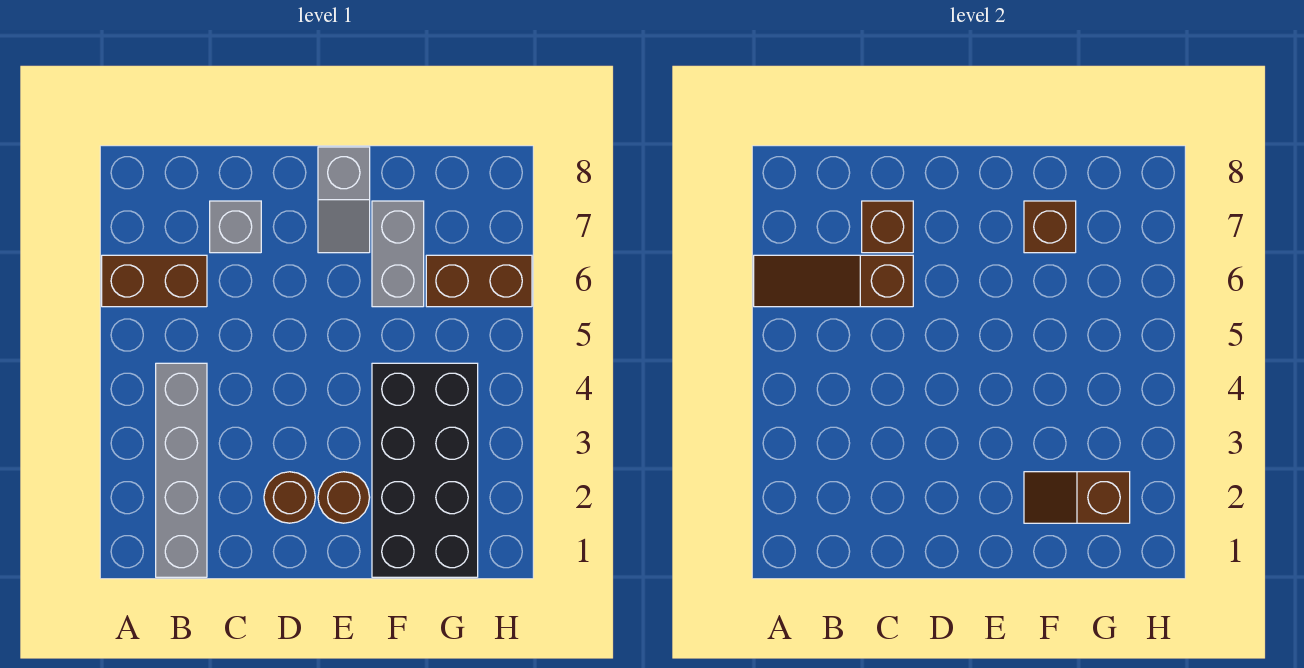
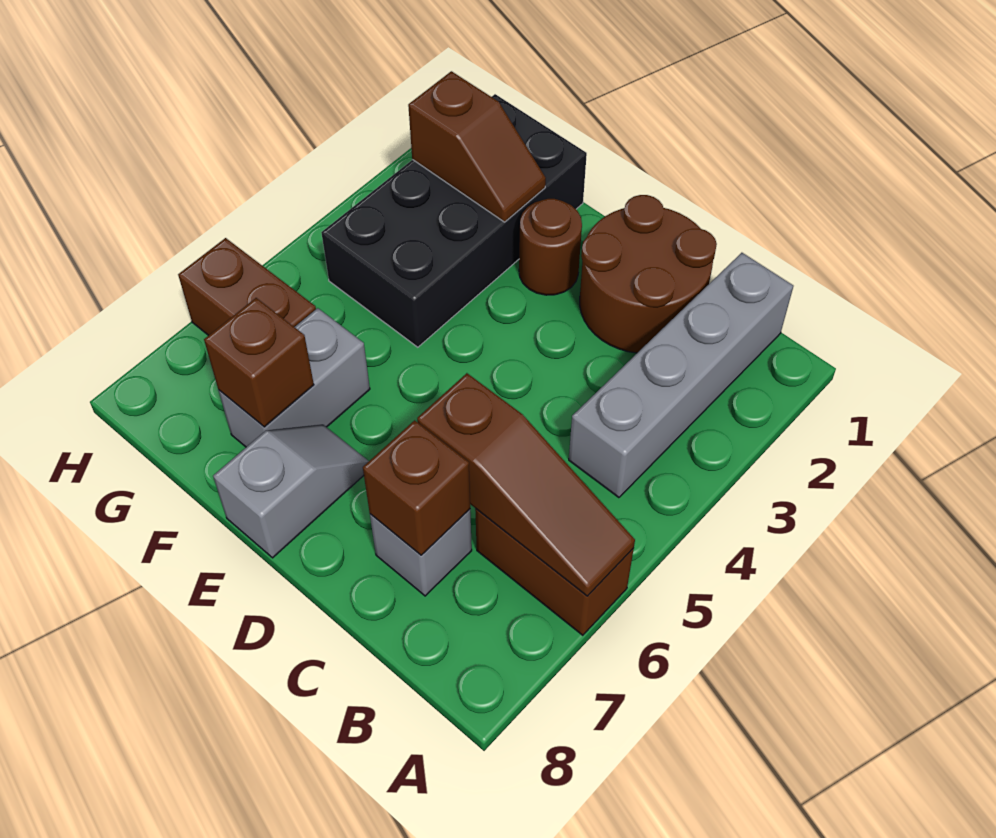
brown round brick D2 level 1 -> brown round brick C1:D2 level 1

